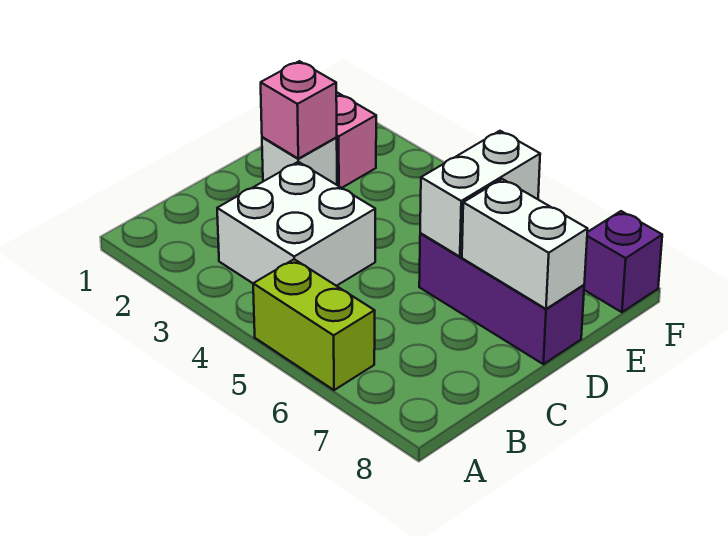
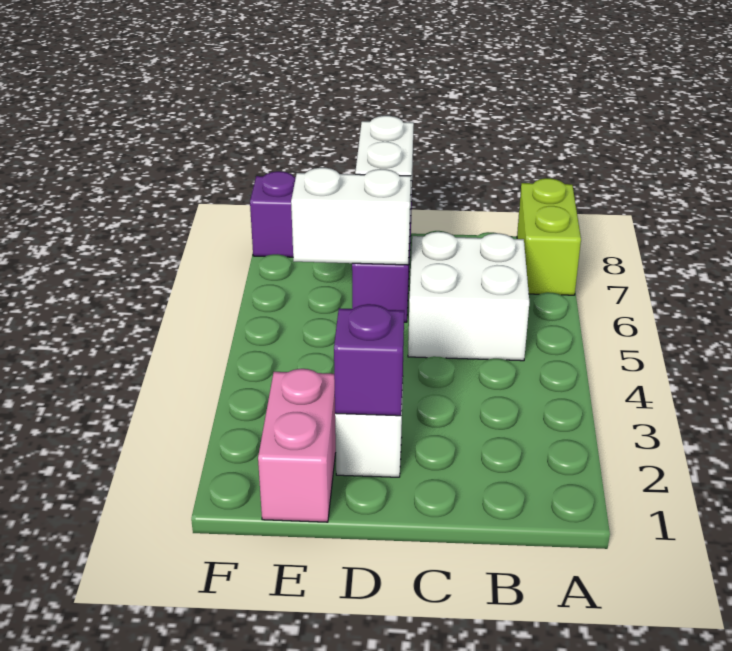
lime brick A5:A6 level 1 -> lime brick A7:A8 level 1
white brick B3:C4 level 1 -> white brick B5:C6 level 1
pink brick D2 level 2 -> purple brick D2 level 2

